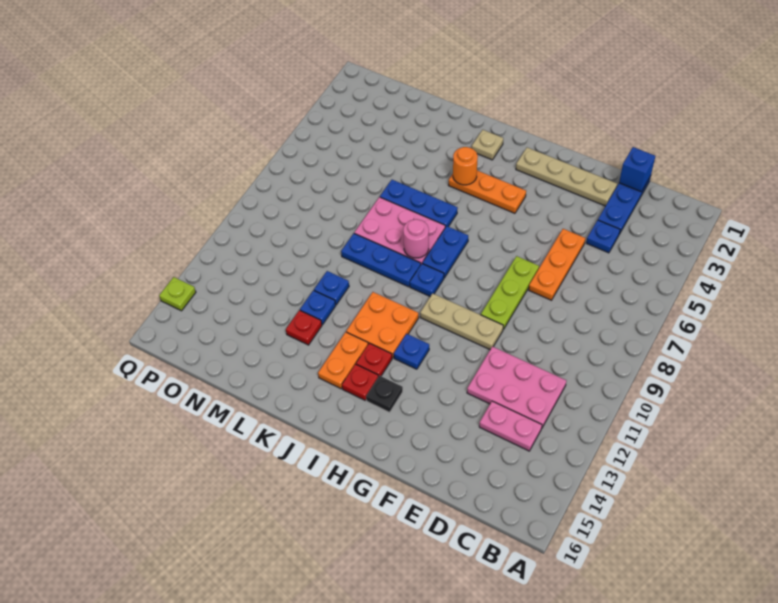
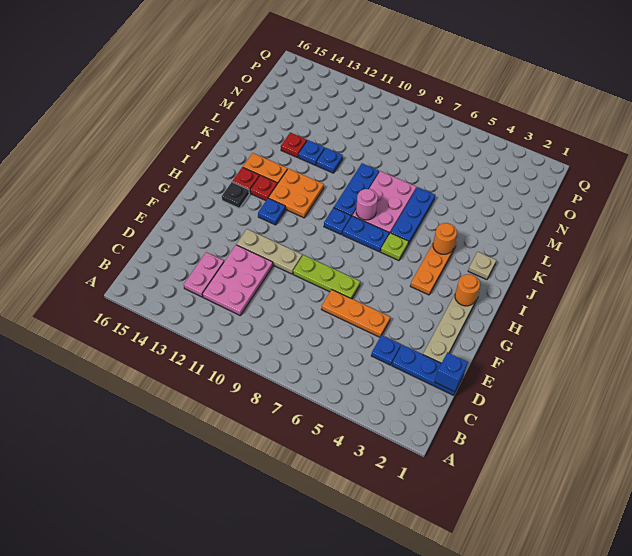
tan plate F10:H10 level 1 -> tan plate F10:F12 level 1
none -> orange round brick H2 level 2
lime plate Q14 level 1 -> lime plate I6 level 1

